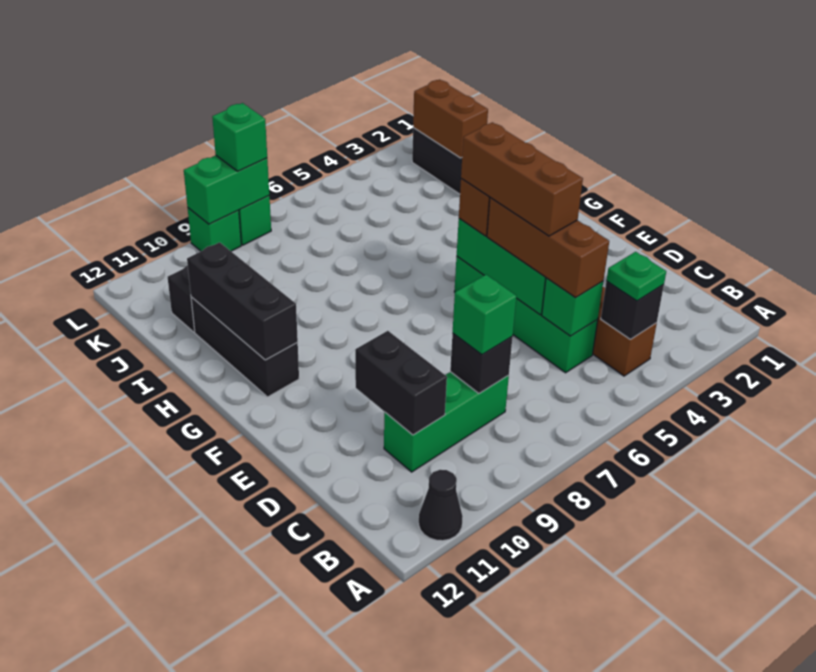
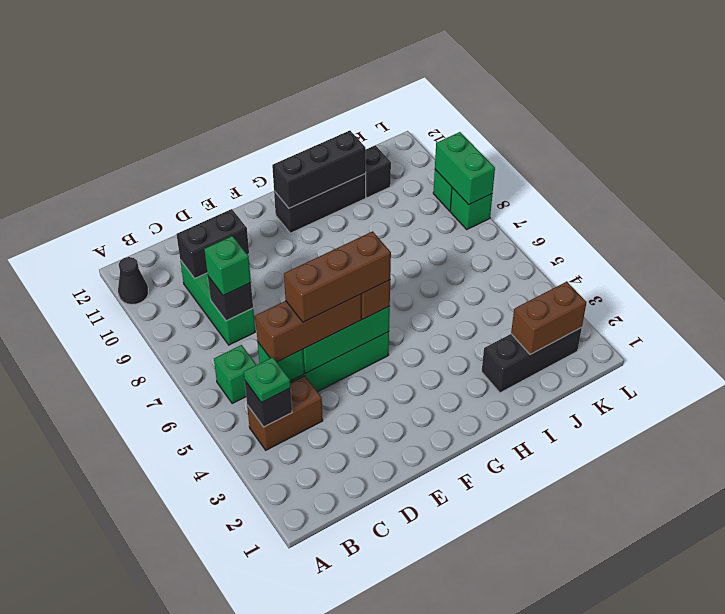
green brick L8 level 3 -> green brick B6 level 1

